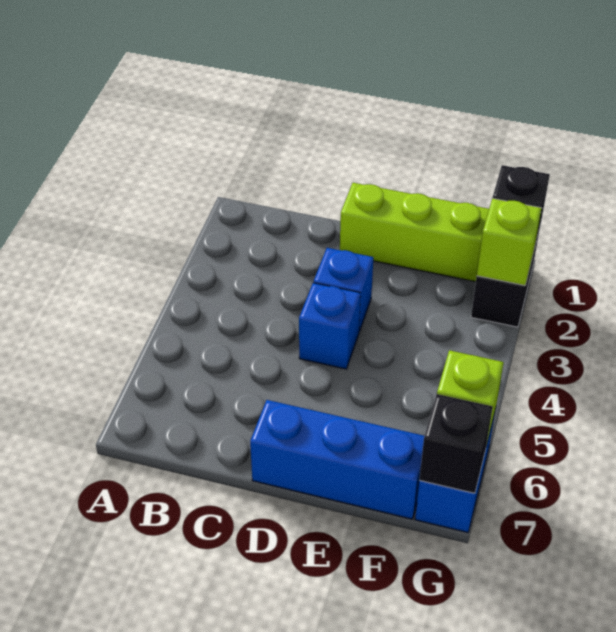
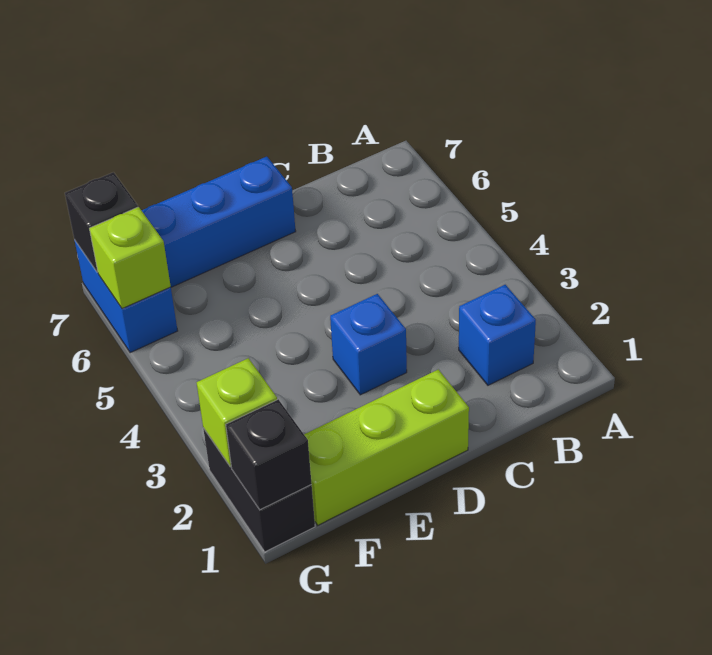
blue brick D4 level 1 -> blue brick B2 level 1

